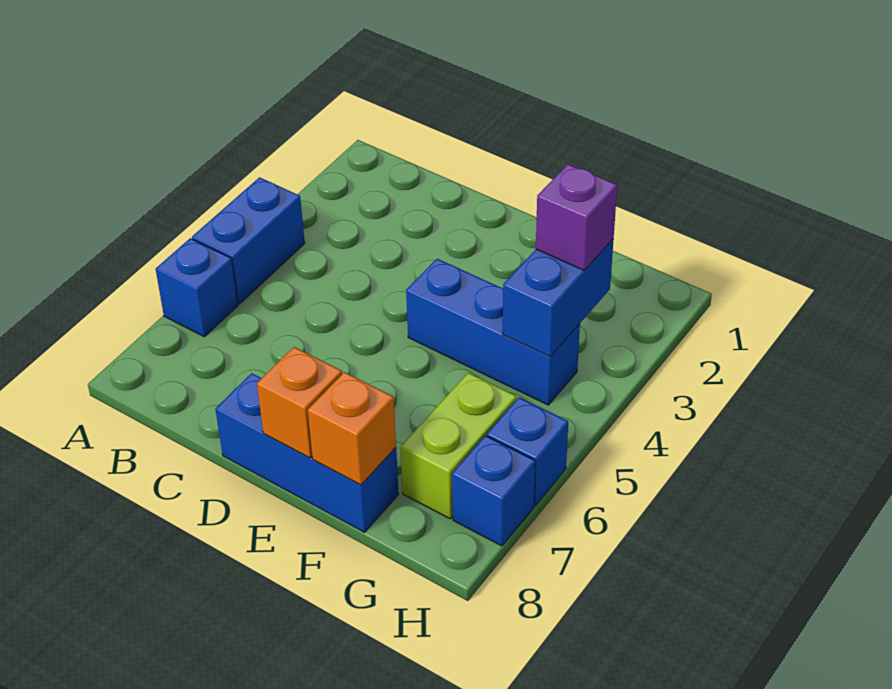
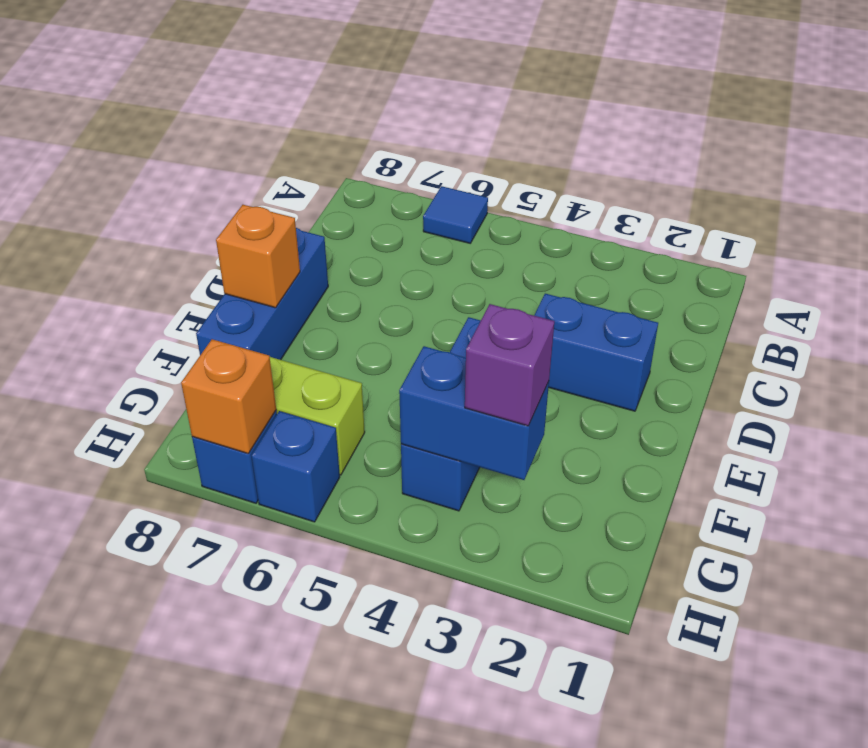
blue brick A4:A5 level 1 -> blue brick D2:D3 level 1
blue brick A6 level 1 -> blue tile A6 level 1
orange brick F8 level 2 -> orange brick H7 level 2

